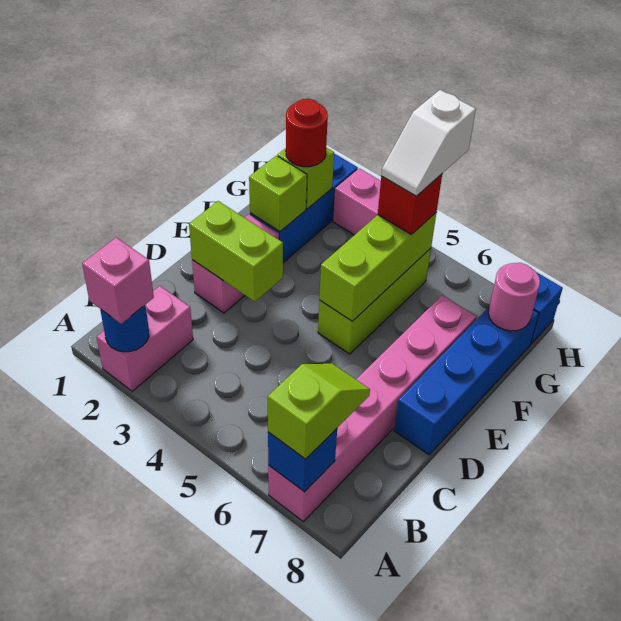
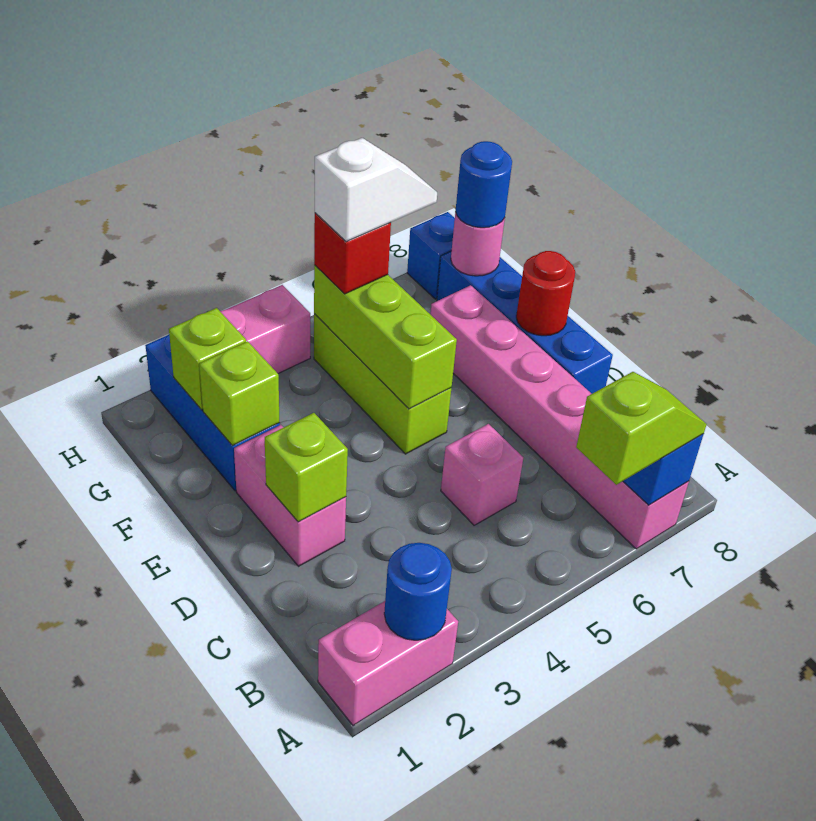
pink brick A2:B2 level 1 -> pink brick A1:A2 level 1
pink brick A2 level 3 -> pink brick C5 level 1
lime slope A7:B7 level 3 top A -> lime slope A6:A7 level 3 top 6
lime brick D2:D3 level 2 -> lime brick D2 level 2
red round brick G2 level 3 -> red round brick E8 level 2
white slope G5:H5 level 4 top H -> white slope G5:G6 level 4 top 5
none -> blue round brick G8 level 3

